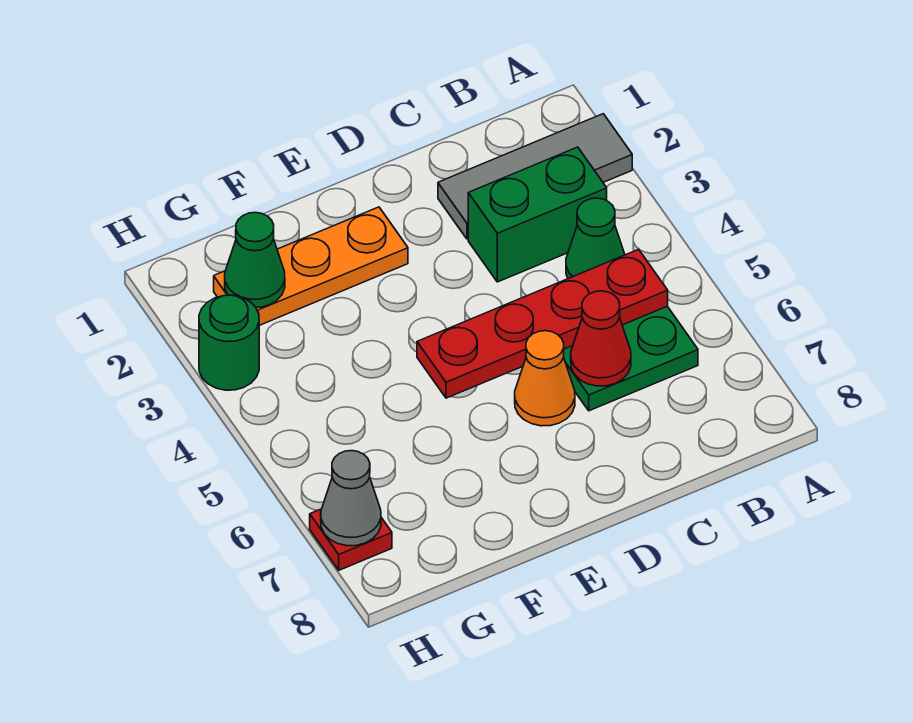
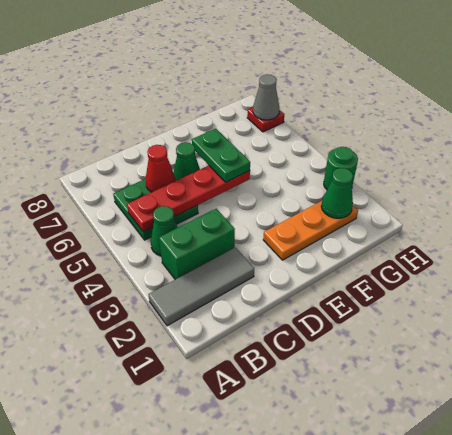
orange cone D6 level 1 -> green cone D6 level 1
none -> green plate E5:E6 level 3

